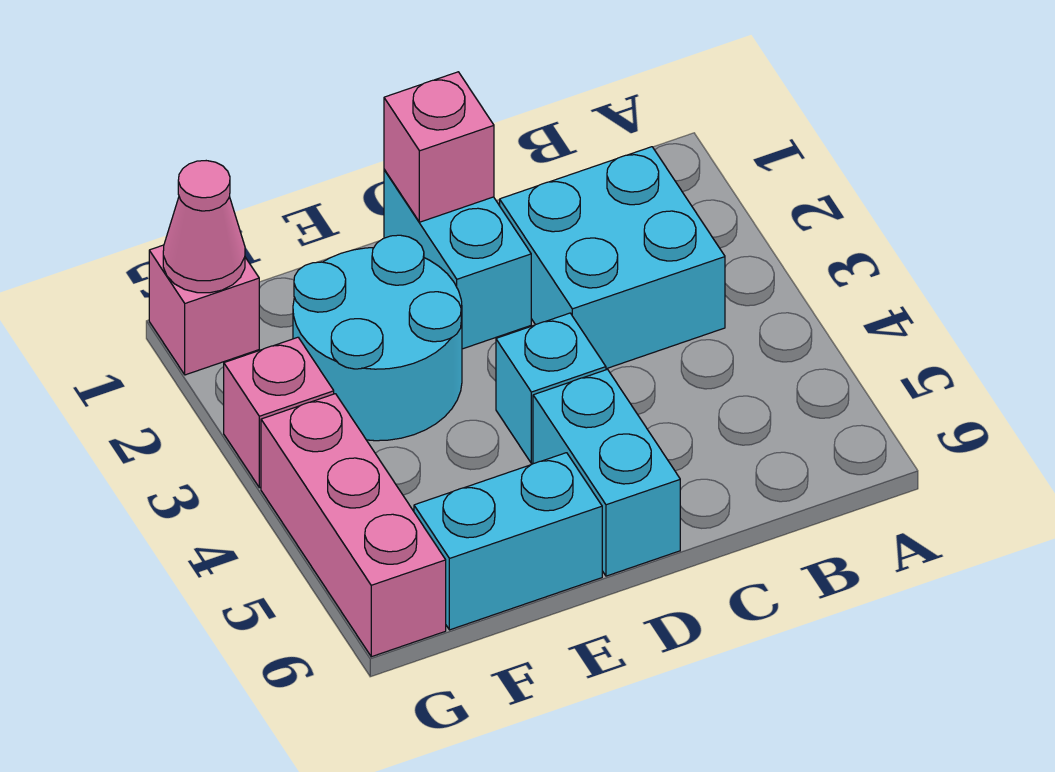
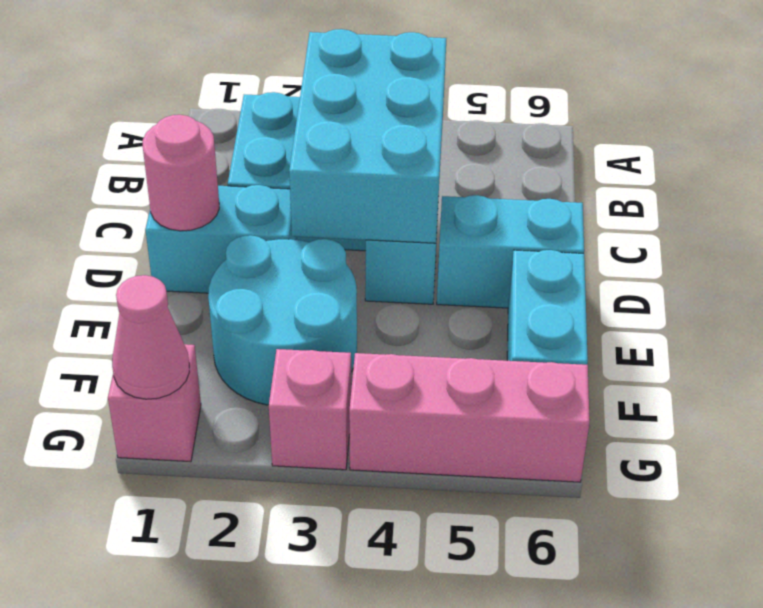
none -> cyan brick B3:D4 level 2
pink brick D1 level 2 -> pink round brick D1 level 2

